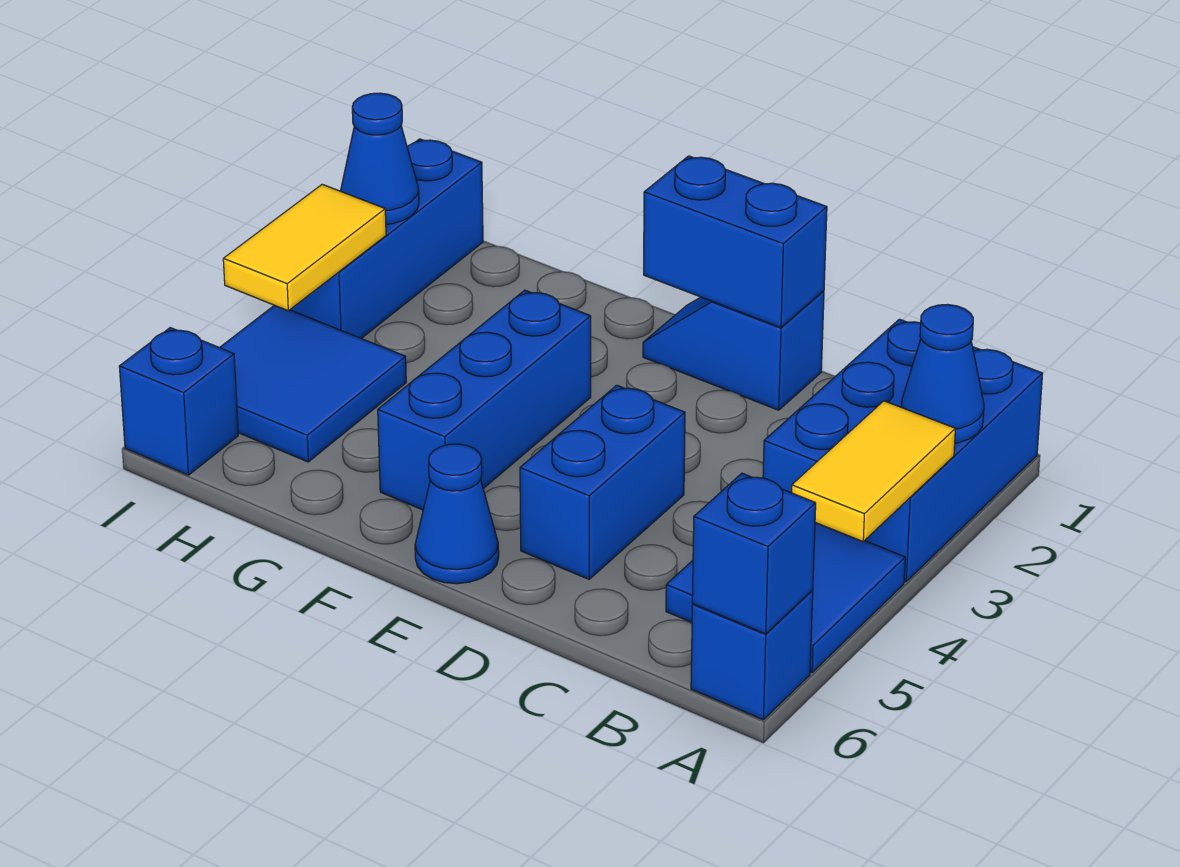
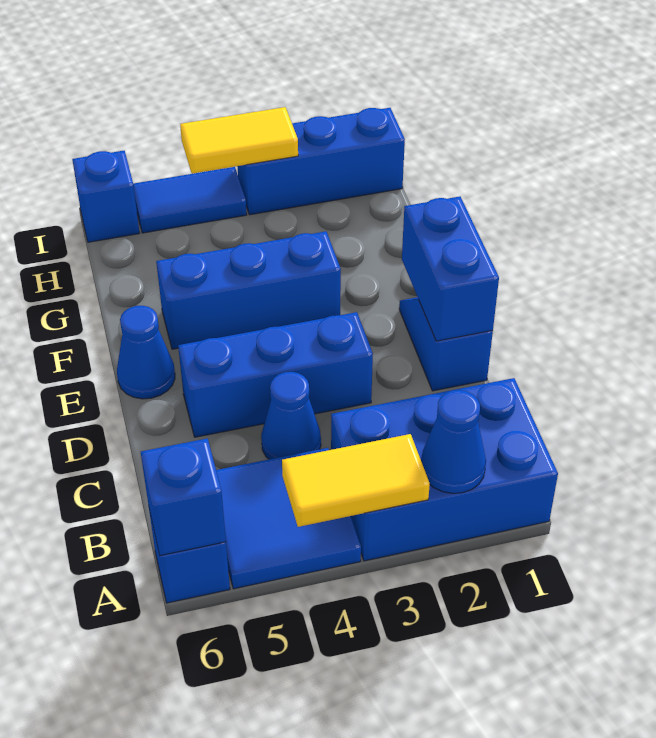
blue brick D4:D5 level 1 -> blue brick D3:D5 level 1
blue tile H4:I5 level 1 -> blue tile I4:I5 level 1
blue cone I2 level 2 -> blue cone C4 level 1

